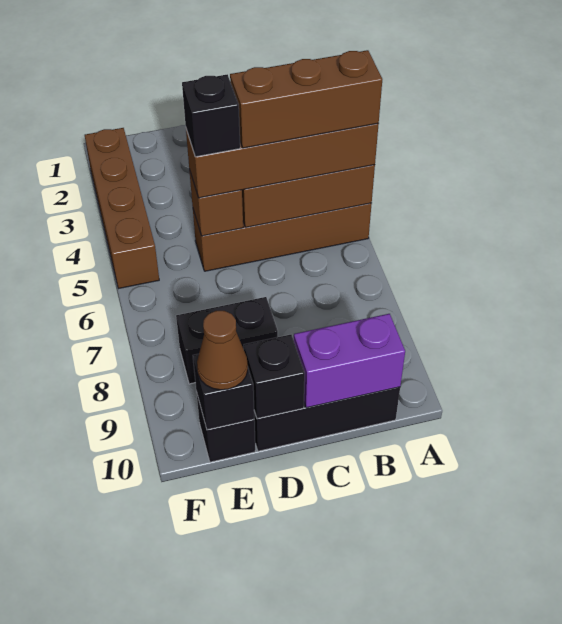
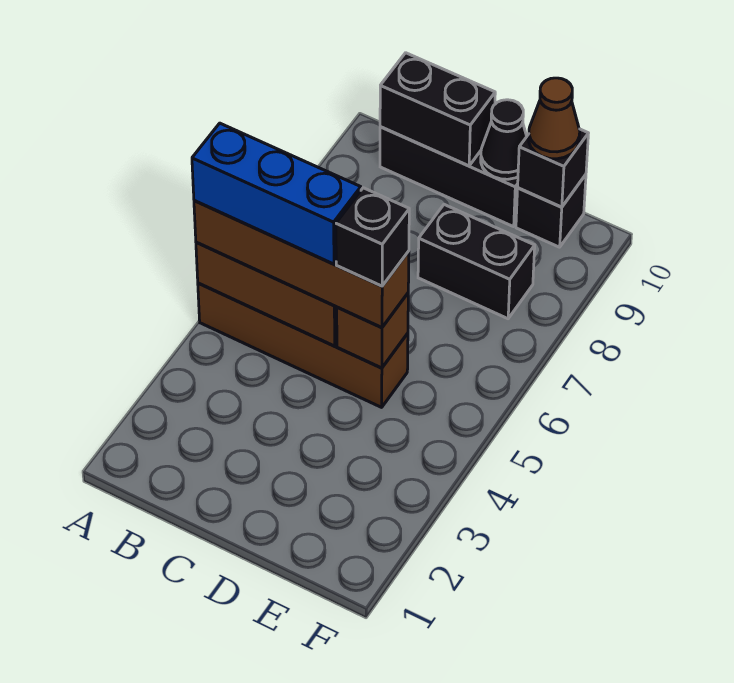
brown brick A5:C5 level 4 -> blue brick A5:C5 level 4
purple brick B10:C10 level 2 -> black brick B10:C10 level 2
black brick D10 level 2 -> black cone D10 level 2
brown brick F2:F5 level 1 -> none

